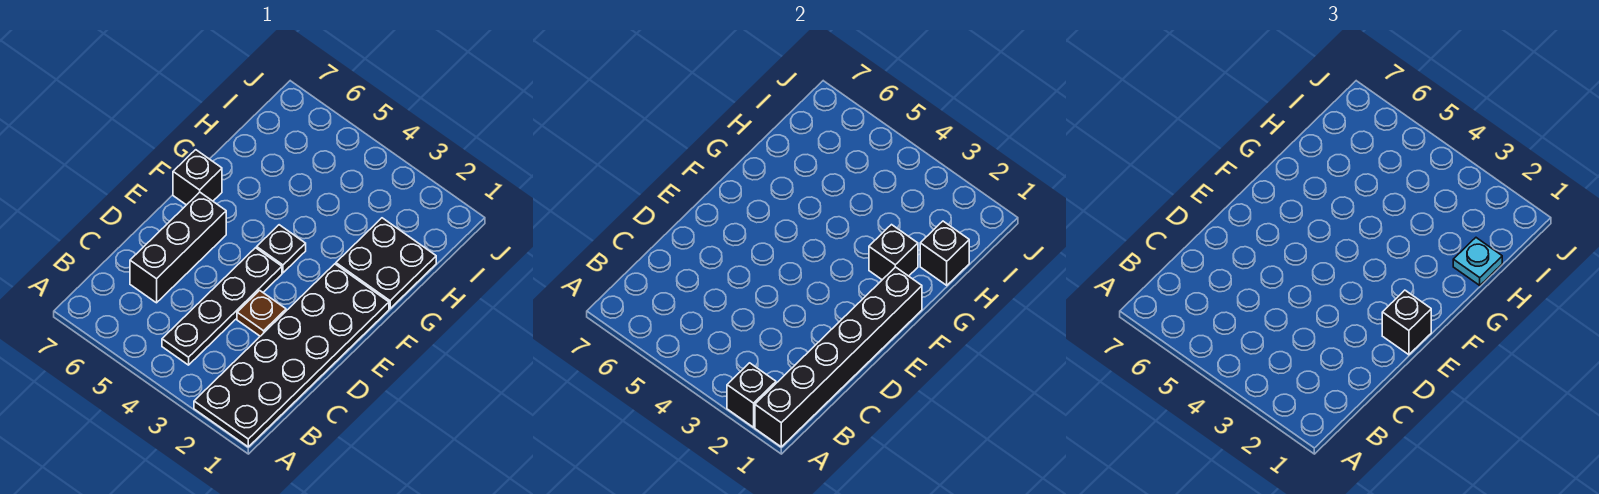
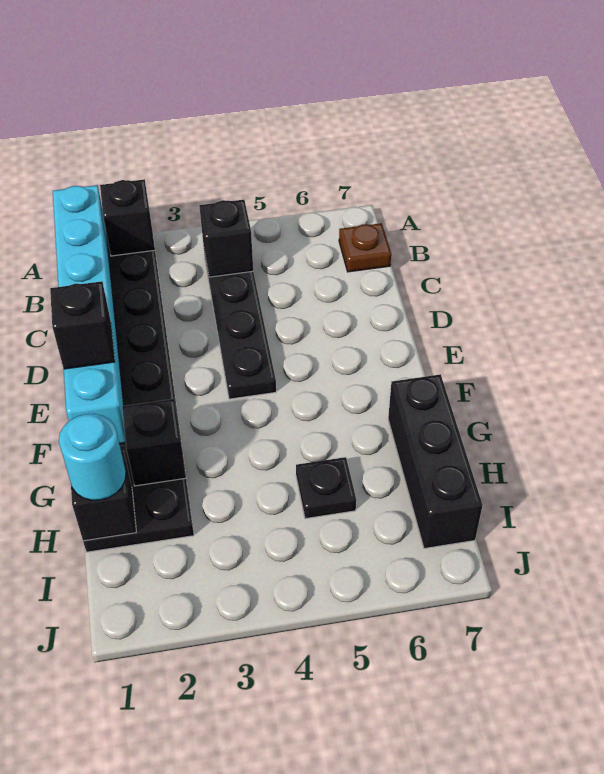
black brick A1:F1 level 2 -> cyan brick A1:F1 level 2
black brick C6:E6 level 1 -> black brick G7:I7 level 1
brown plate D3 level 1 -> brown plate B7 level 1
black plate F4 level 1 -> black plate H5 level 1
black brick F7 level 1 -> black brick B4 level 2
cyan plate H1 level 3 -> cyan round brick H1 level 3

